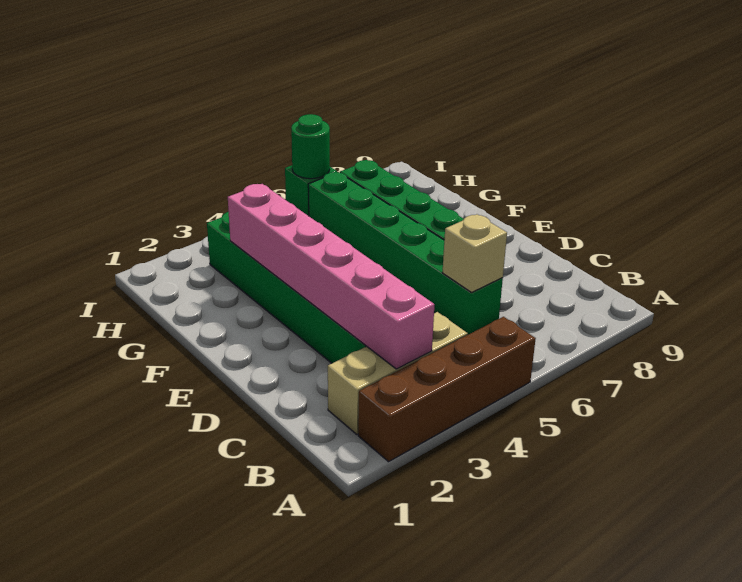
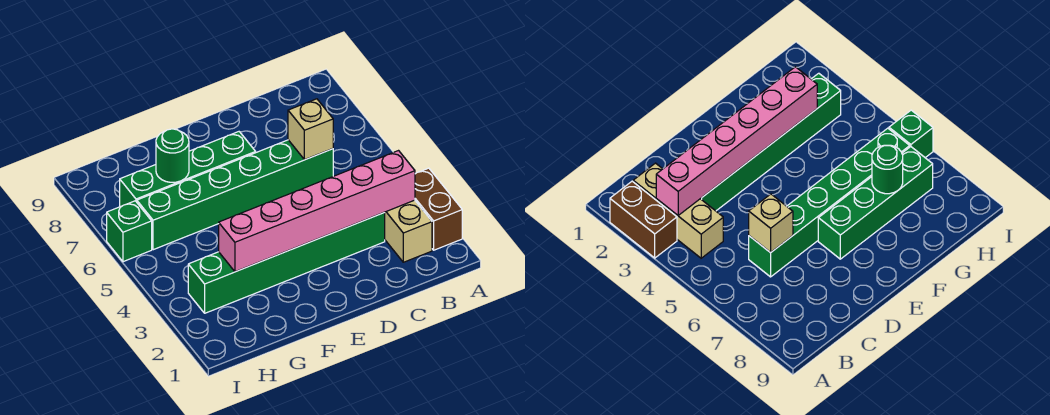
brown brick A2:A5 level 1 -> brown brick A2:A3 level 1
green round brick I6 level 2 -> green round brick G7 level 2

